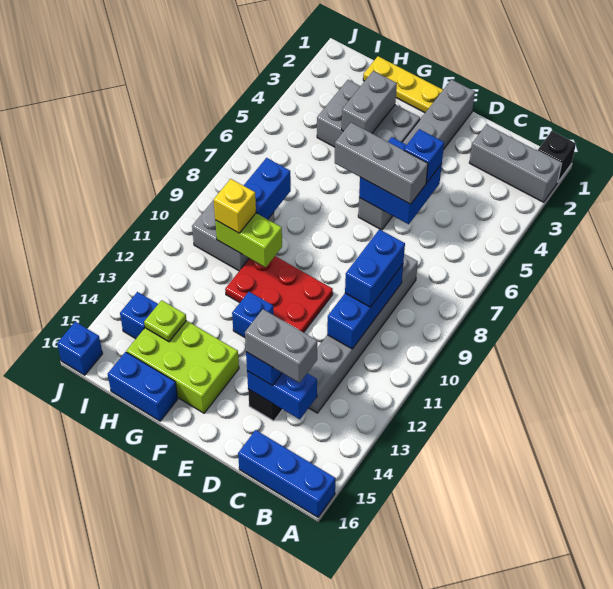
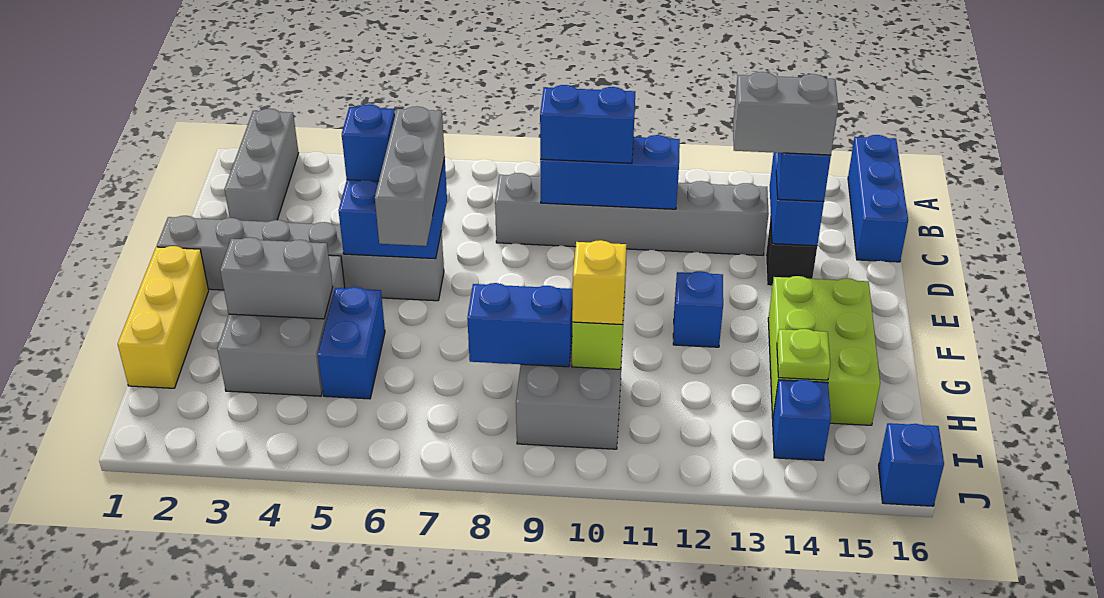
black brick A1 level 1 -> none
grey brick C14:D14 level 4 -> grey brick D13:D14 level 4
red plate E10:G11 level 1 -> none
yellow plate F1:H1 level 1 -> yellow brick F1:H1 level 1
blue brick G16:H16 level 1 -> blue brick G5:H5 level 1

